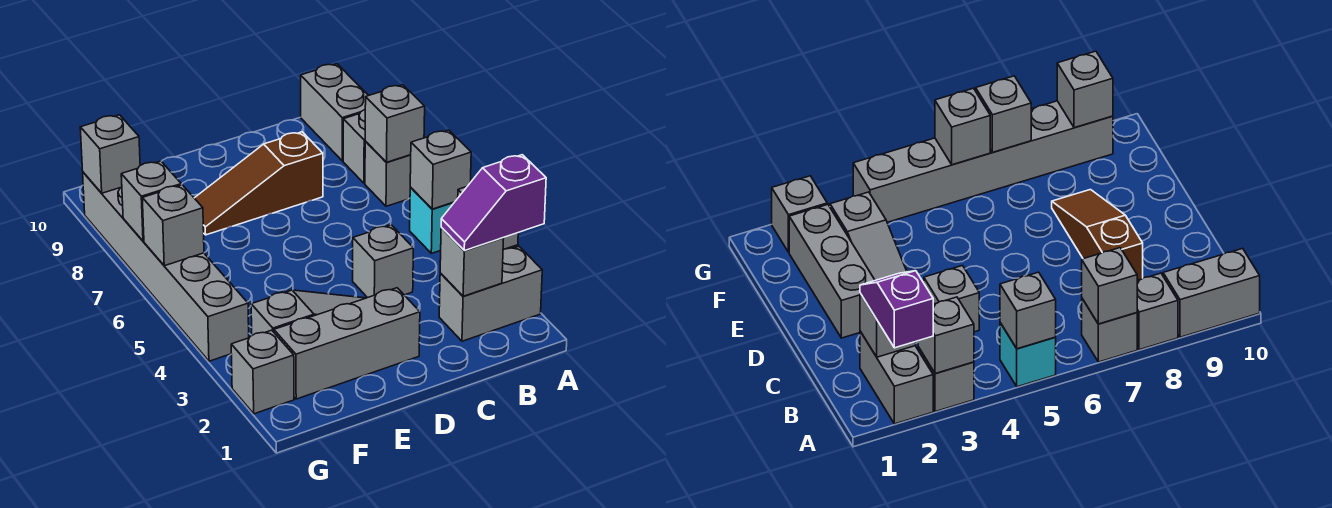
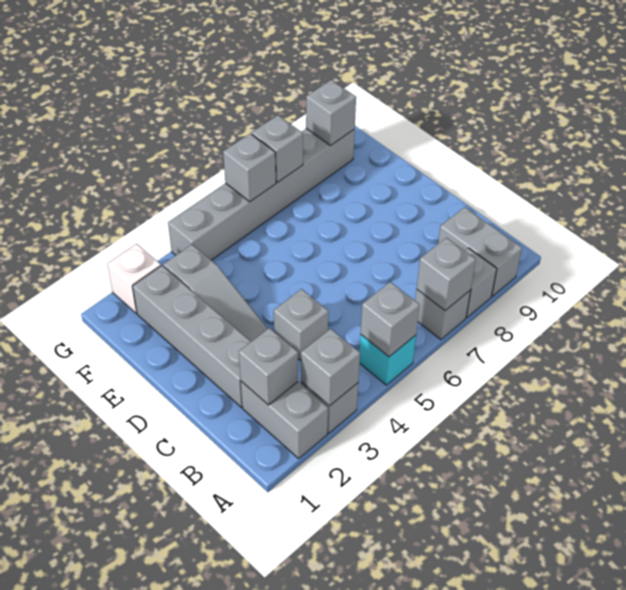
purple slope A2:B2 level 3 top A -> none
grey brick A9:A10 level 1 -> grey brick A9:B9 level 1
brown slope C8:E8 level 1 top C -> none
grey brick D2:F2 level 1 -> grey brick C2:F2 level 1
grey brick G2 level 1 -> white brick G2 level 1

